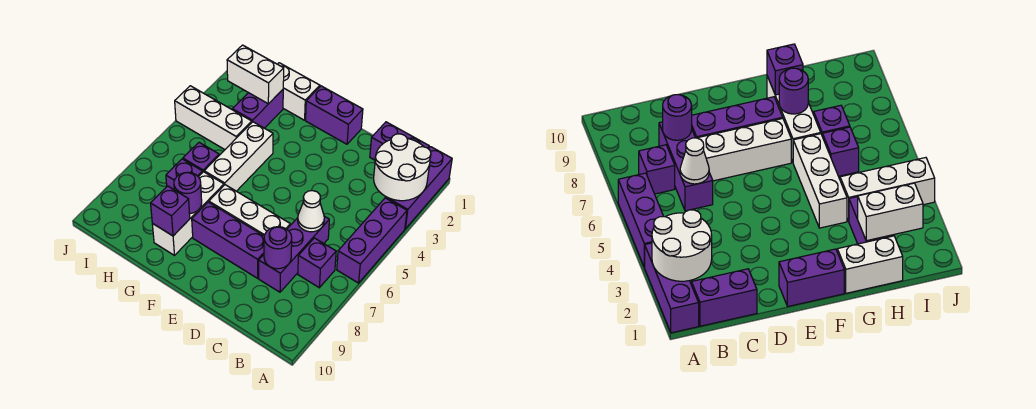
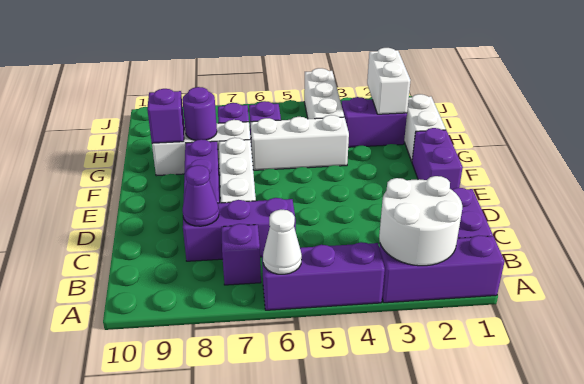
white cone C6 level 2 -> white cone A6 level 2
purple round brick C8 level 2 -> purple cone C8 level 2

